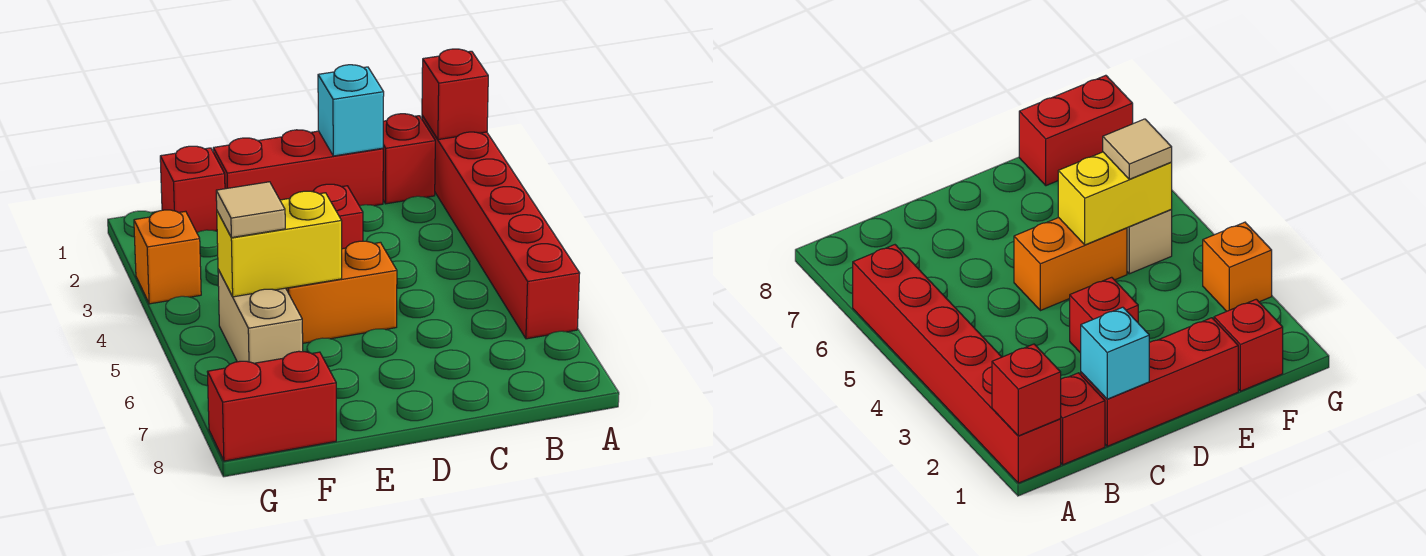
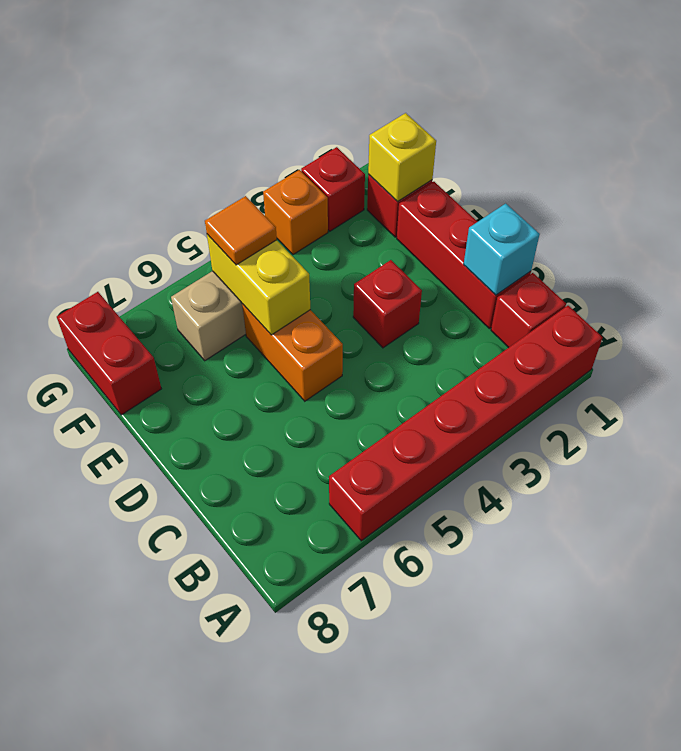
red brick A1 level 2 -> red brick G2 level 1
none -> yellow brick F1 level 2
tan tile F5 level 3 -> orange tile F5 level 3

